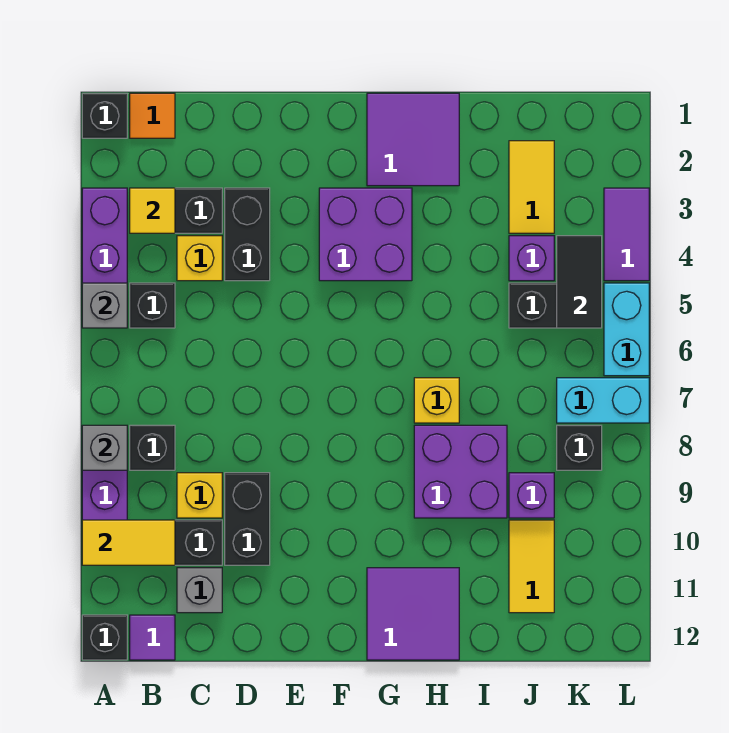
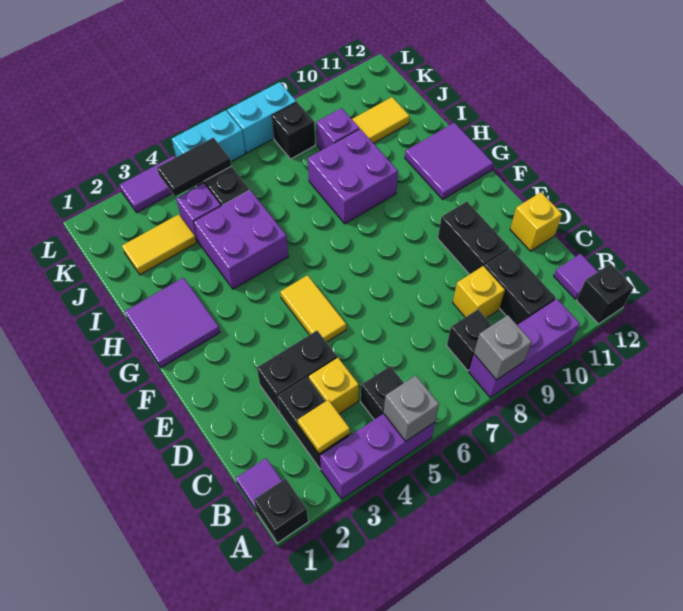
yellow tile A10:B10 level 2 -> yellow tile E5:F5 level 1
orange tile B1 level 1 -> purple tile B1 level 1
grey brick C11 level 1 -> none
black brick D9:D10 level 1 -> black brick D10:E10 level 1
purple brick F3:G4 level 1 -> purple brick H4:I5 level 1
yellow brick H7 level 1 -> yellow brick D12 level 1
cyan brick K7:L7 level 1 -> cyan brick L7:L8 level 1

